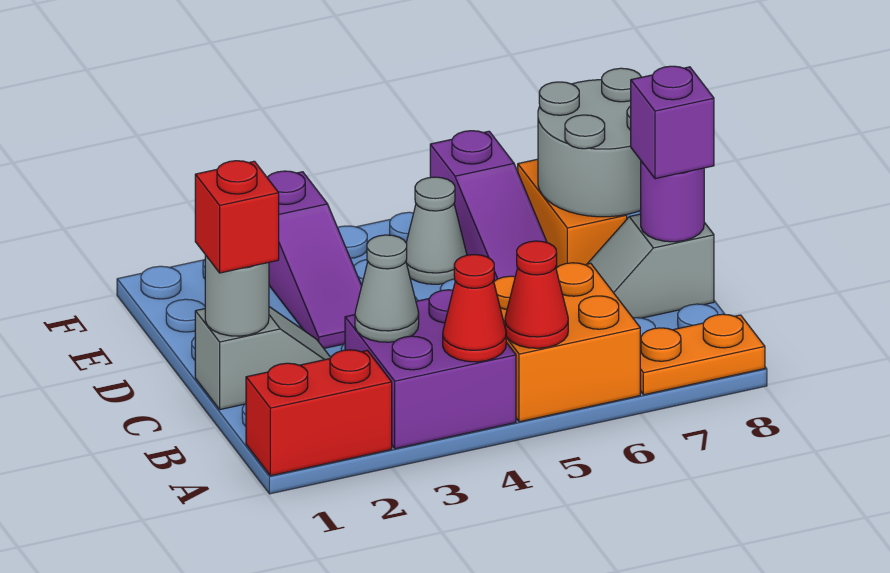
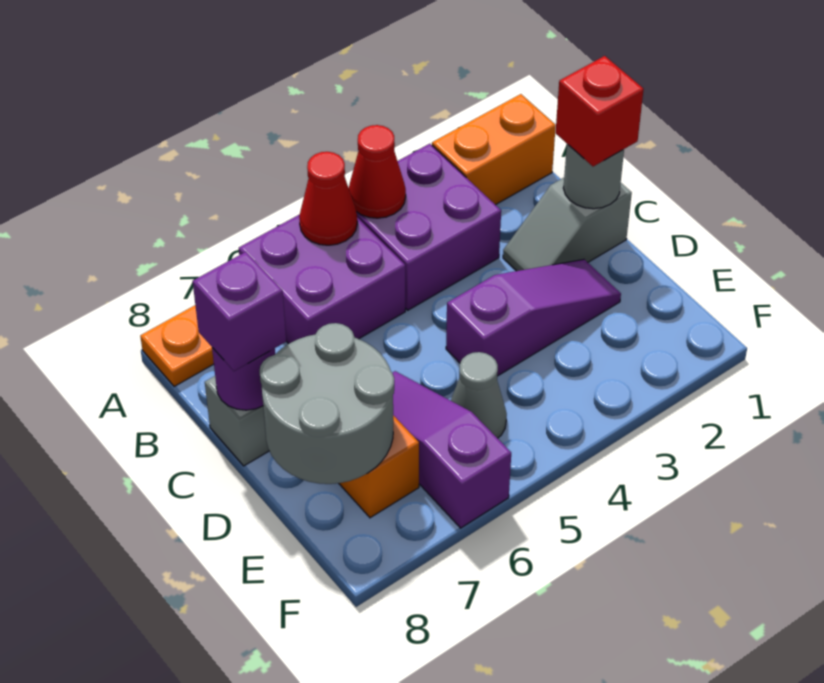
red brick A1:A2 level 1 -> orange brick A1:A2 level 1
orange brick A5:B6 level 1 -> purple brick A5:B6 level 1
grey cone B3 level 2 -> none
purple slope D3:F3 level 1 top F -> purple slope D2:D4 level 1 top 4

